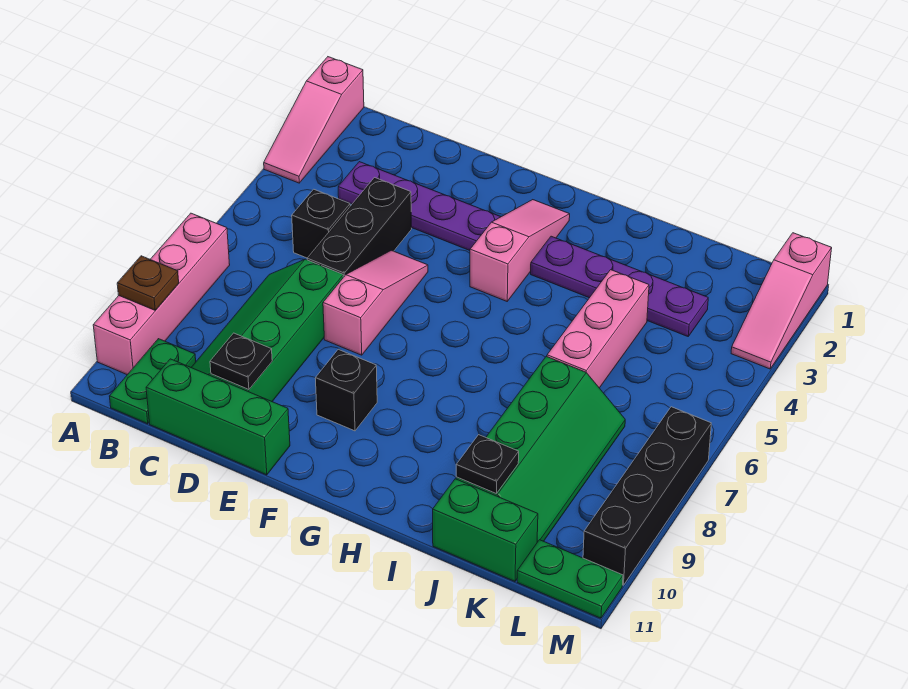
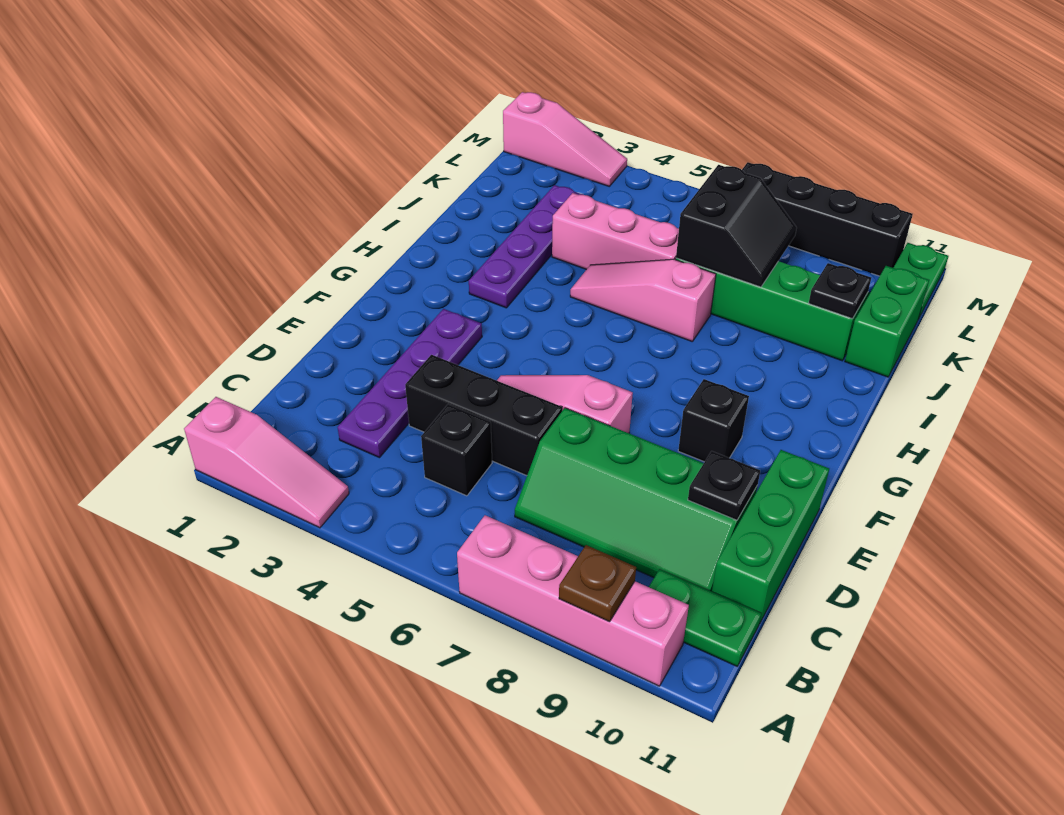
pink slope G2:G4 level 1 top 4 -> pink slope I5:I7 level 1 top 7
none -> black slope J7:K8 level 2 top 7

